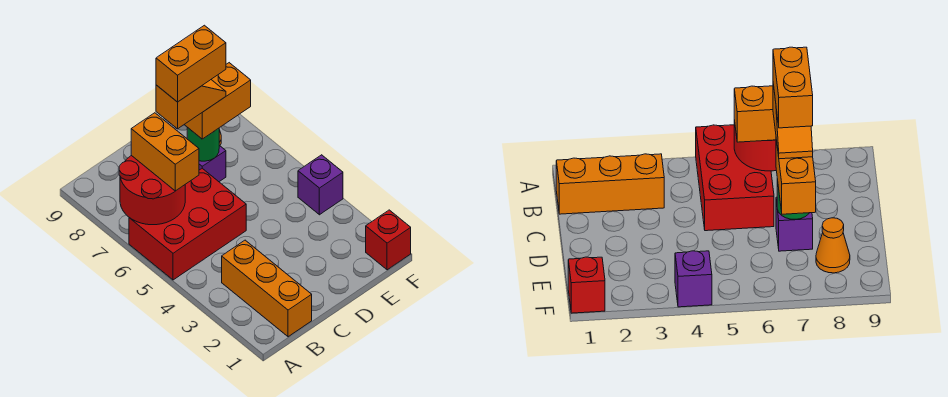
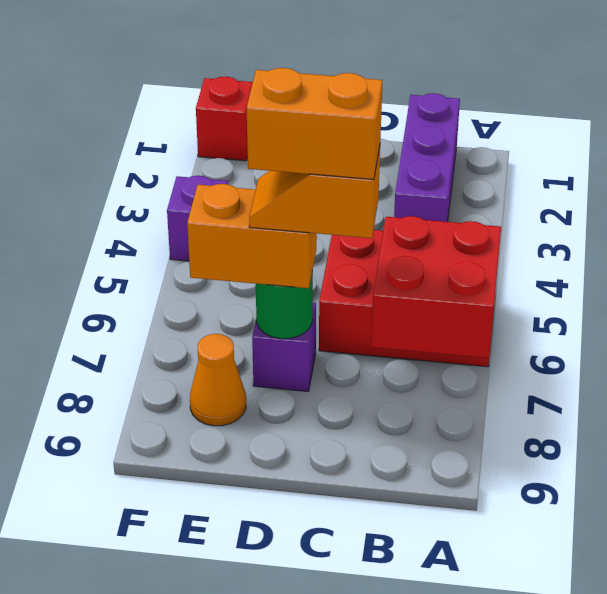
red round brick A6:B7 level 2 -> red brick A6:B7 level 2
orange brick B1:B3 level 1 -> purple brick B1:B3 level 1
orange brick B6:B7 level 3 -> none

